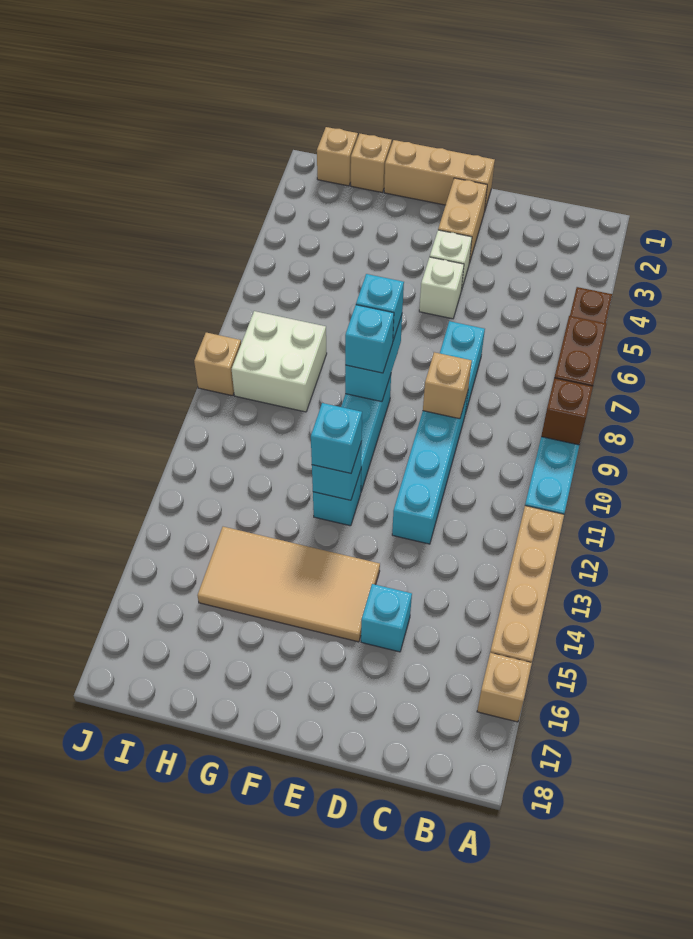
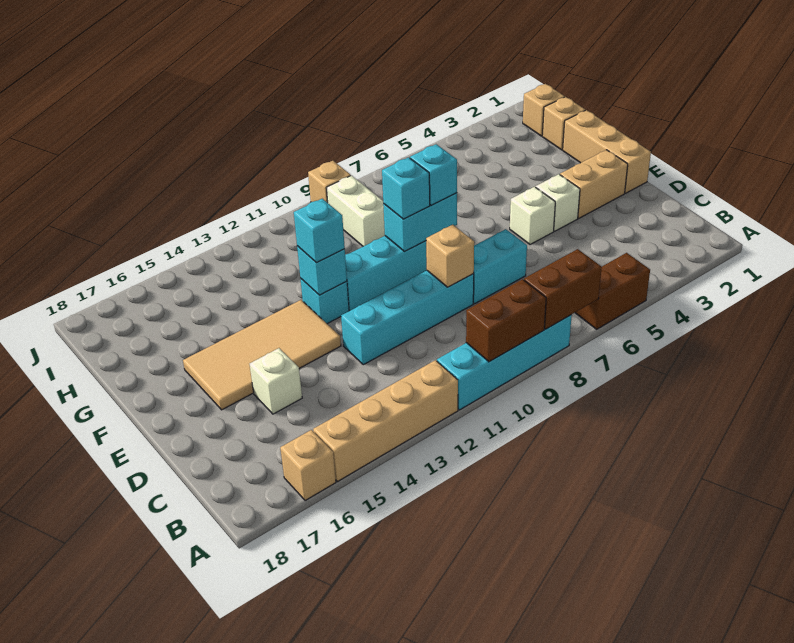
brown brick A9 level 2 -> brown brick A9:A10 level 2
cyan brick D15 level 1 -> white brick D15 level 1
tan tile E14:H15 level 1 -> tan tile E13:F16 level 1
white brick H8:I9 level 1 -> white brick H9:I9 level 1

